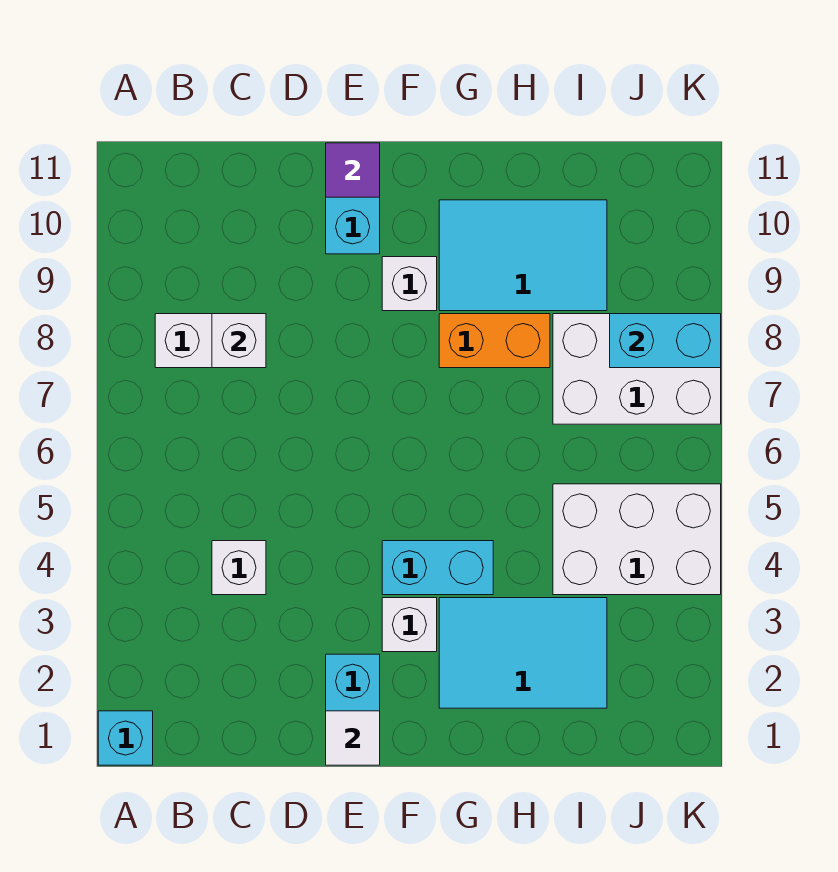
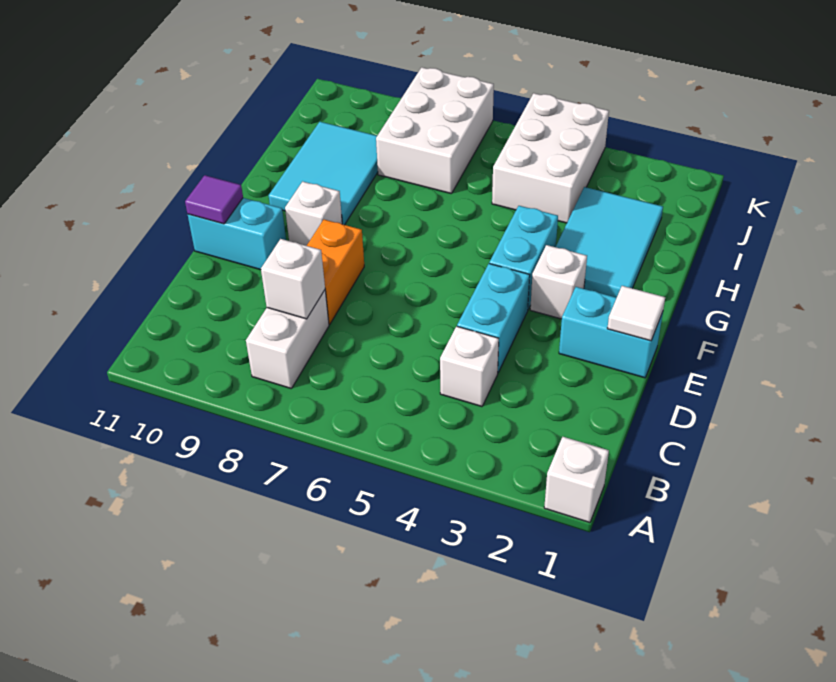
cyan brick A1 level 1 -> white brick A1 level 1
orange brick G8:H8 level 1 -> orange brick D8:E8 level 1
cyan brick J8:K8 level 2 -> cyan brick D4:E4 level 1

